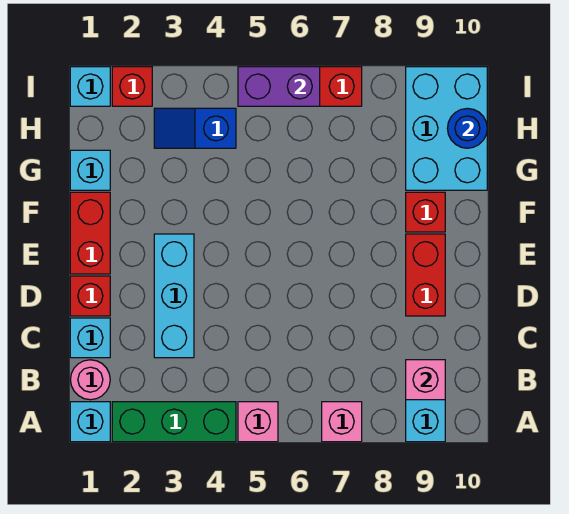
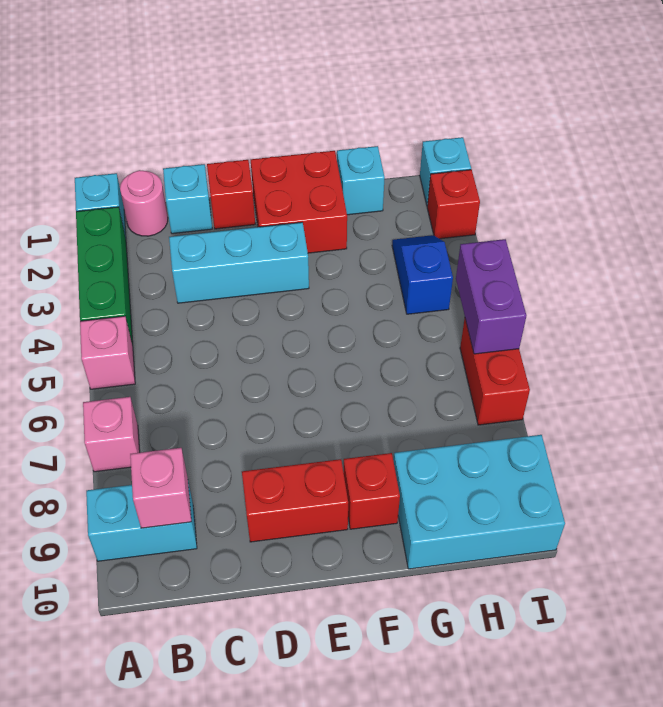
red brick E1:F1 level 1 -> red brick E1:F2 level 1
blue round brick H10 level 2 -> none

